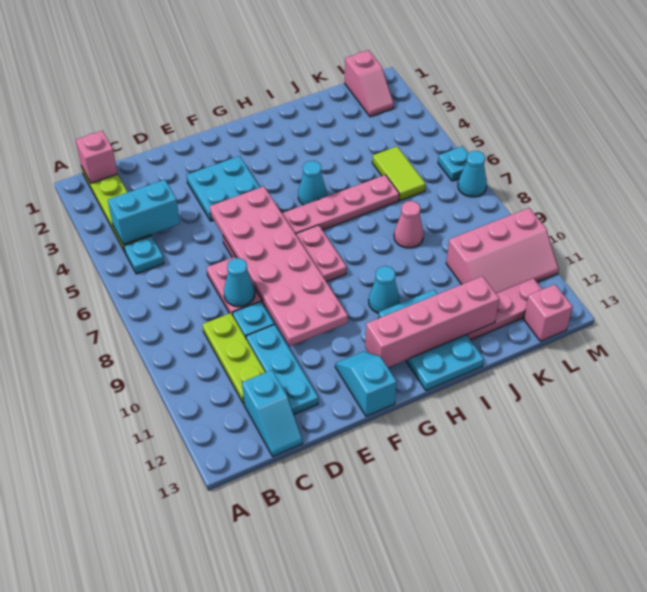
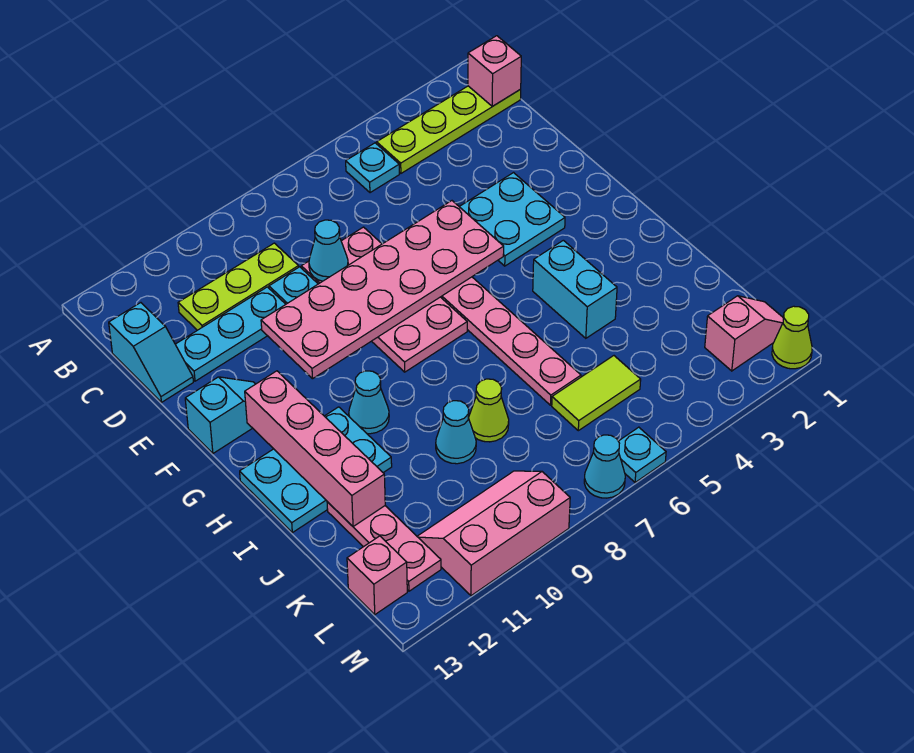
cyan brick B4:C4 level 2 -> cyan brick H4:I4 level 1
cyan slope C12:C13 level 1 top 12 -> cyan slope C13:D13 level 1 top C
cyan cone H5 level 1 -> cyan cone J9 level 1
pink cone J8 level 1 -> lime cone J8 level 1
pink slope K10:M11 level 1 top 10 -> pink slope L9:M11 level 1 top M
pink slope L1:L2 level 1 top 1 -> pink slope L1:L2 level 1 top 2
none -> lime cone M1 level 1

